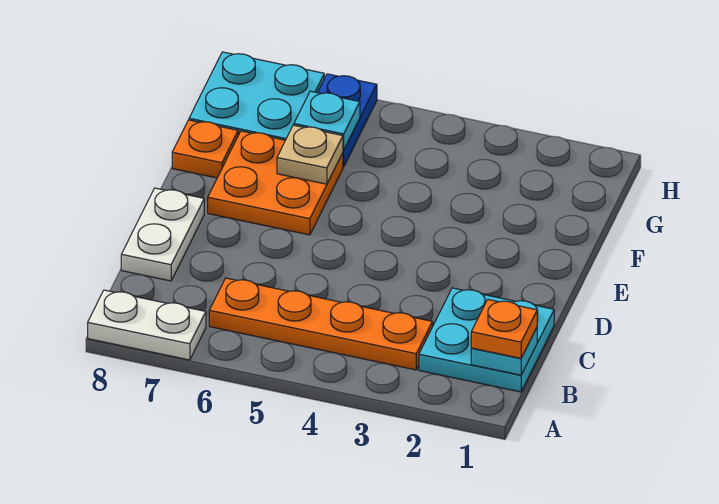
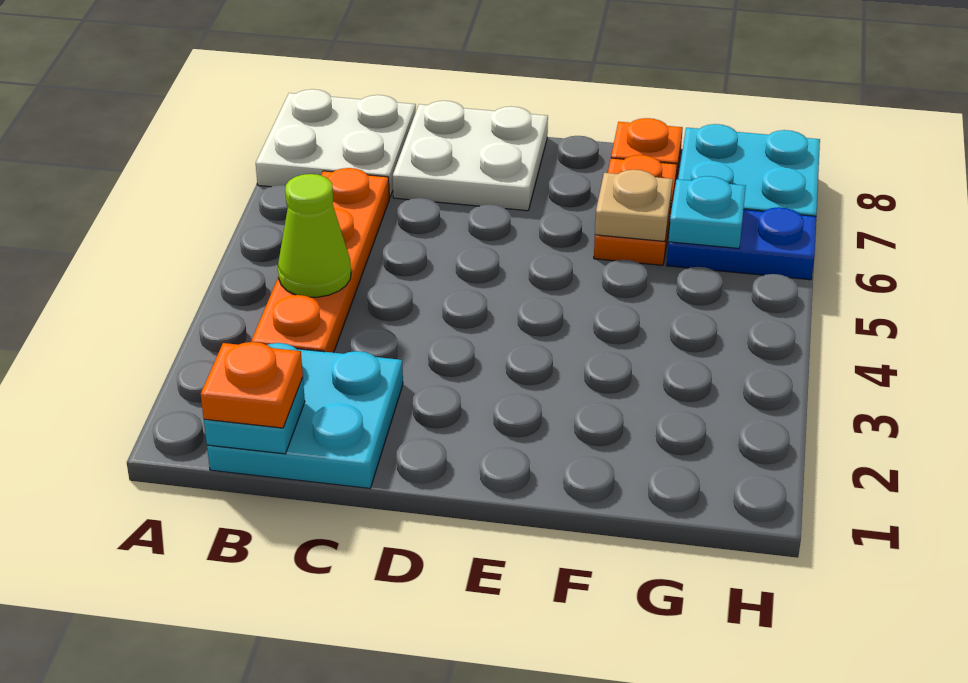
white plate A7:A8 level 1 -> white plate A7:B8 level 1
none -> lime cone B4 level 2
white plate C8:D8 level 1 -> white plate C7:D8 level 1
orange plate E6:F7 level 1 -> orange plate F6:F7 level 1

